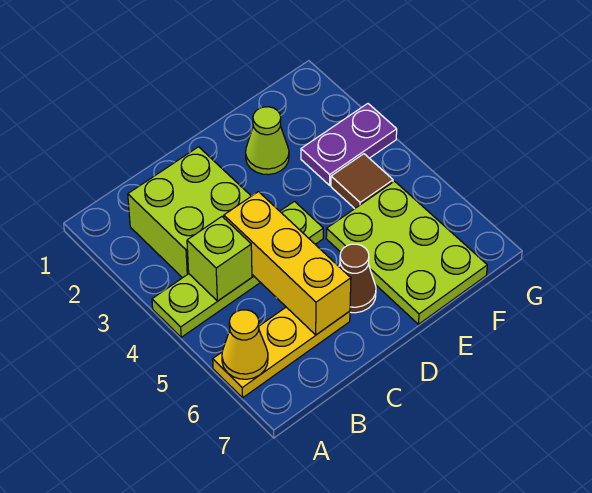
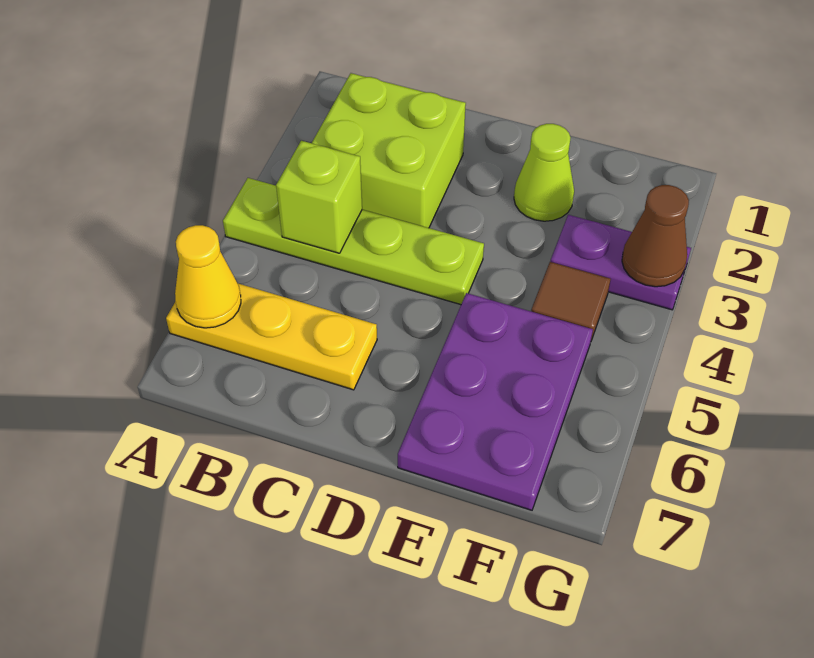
yellow brick C4:C6 level 2 -> none
brown cone D6 level 1 -> brown cone G3 level 2
lime plate E5:F7 level 1 -> purple plate E5:F7 level 1

